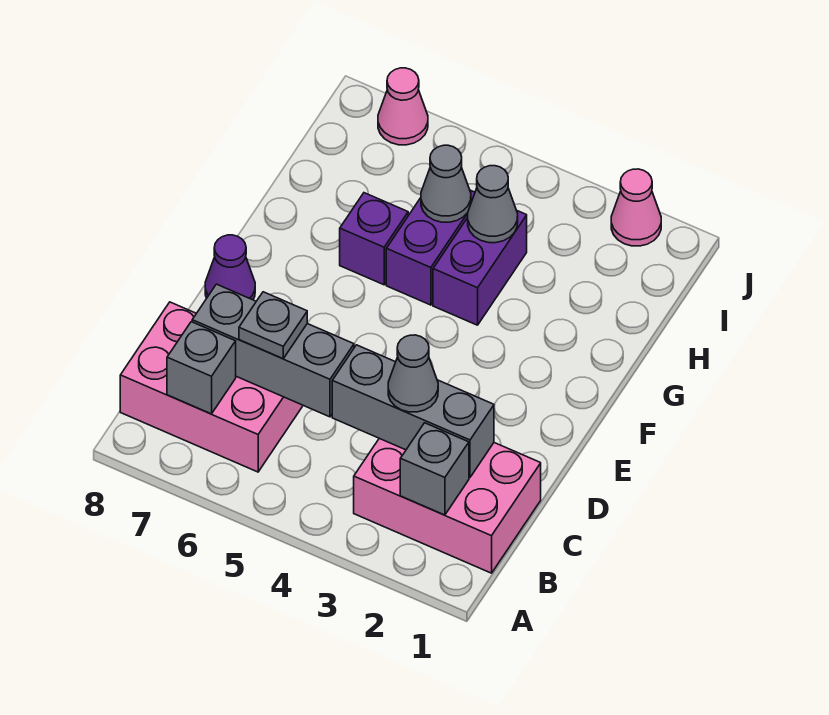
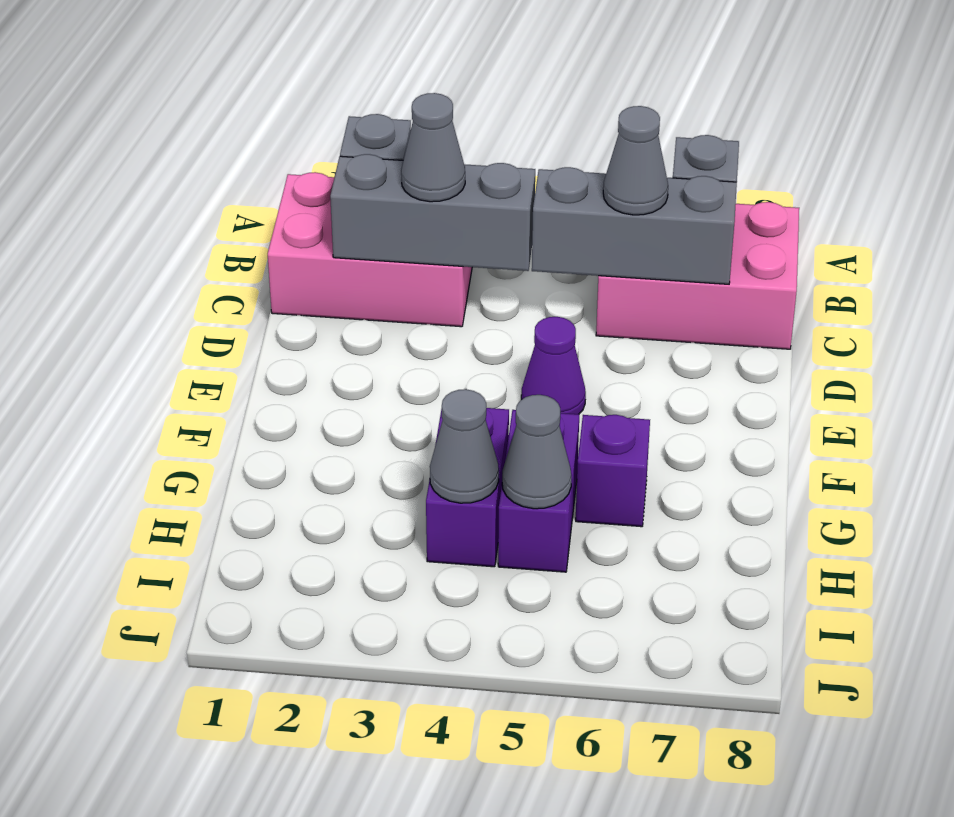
grey plate C6 level 3 -> grey cone C6 level 3
purple cone E8 level 1 -> purple cone E5 level 1
pink cone J2 level 1 -> none
pink cone J7 level 1 -> none

